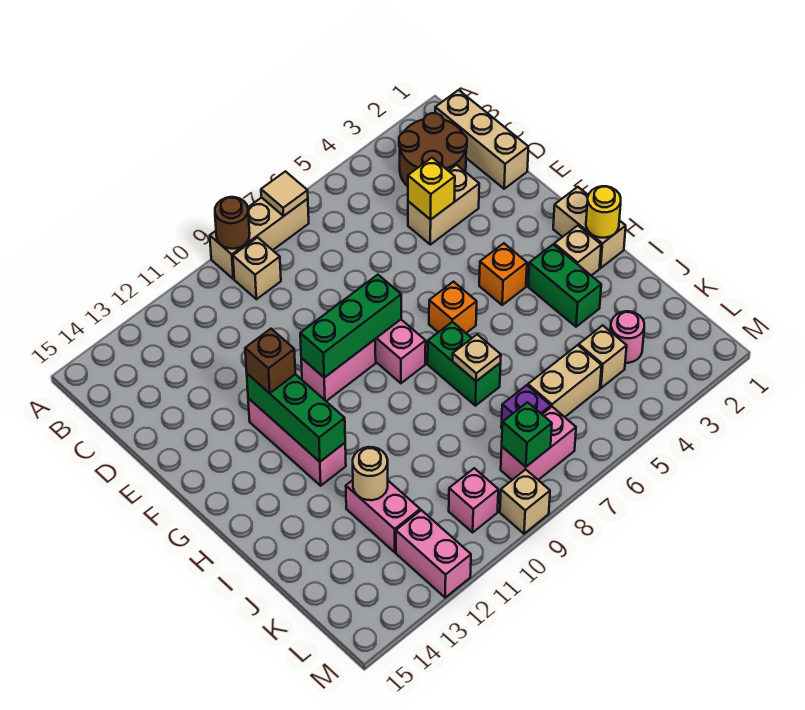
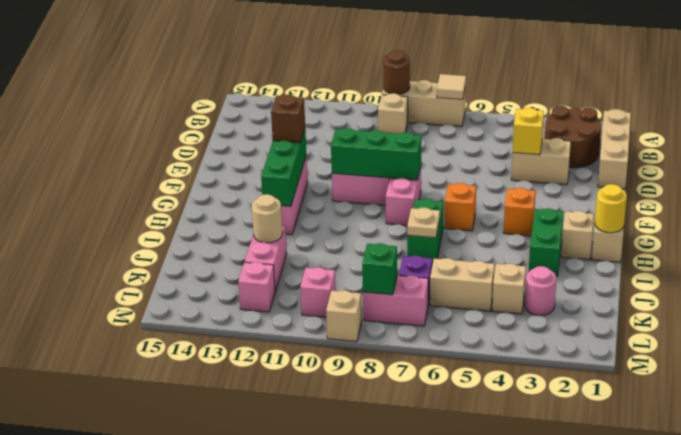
pink brick L12:M12 level 1 -> pink brick L12 level 1

